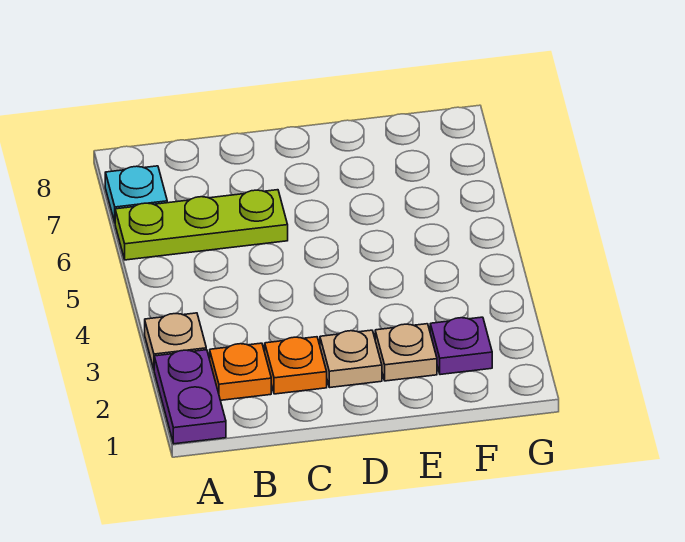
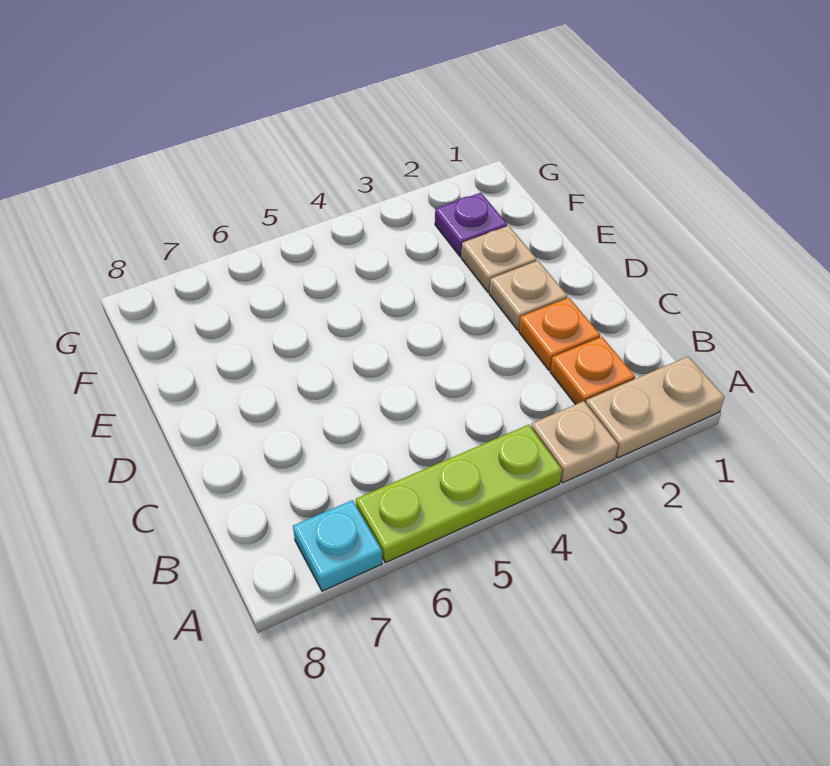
purple plate A1:A2 level 1 -> tan plate A1:A2 level 1
lime plate A6:C6 level 1 -> lime plate A4:A6 level 1

